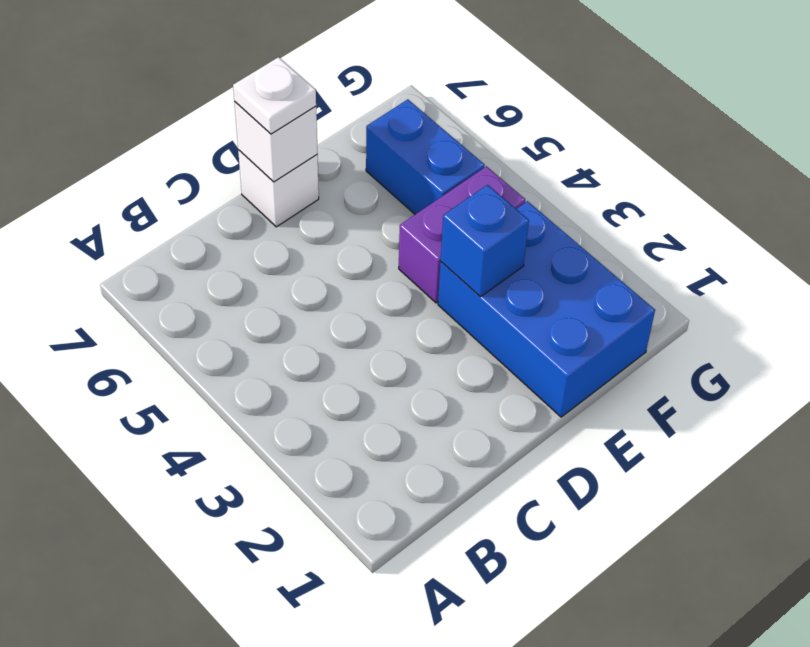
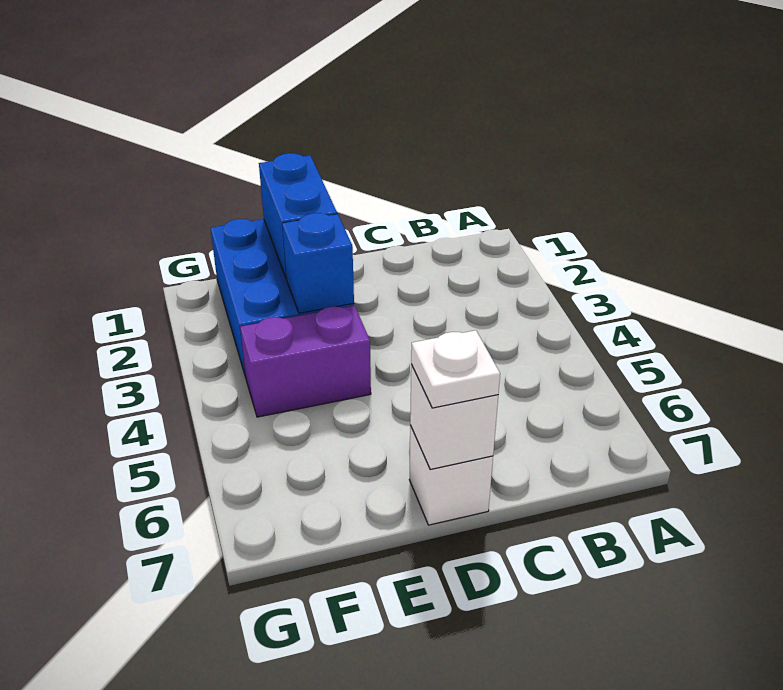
blue brick F5:F6 level 1 -> blue brick E1:E2 level 2

